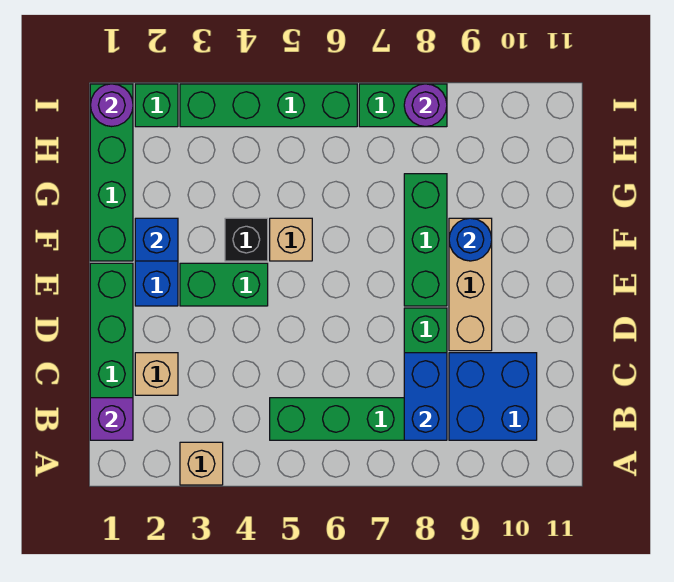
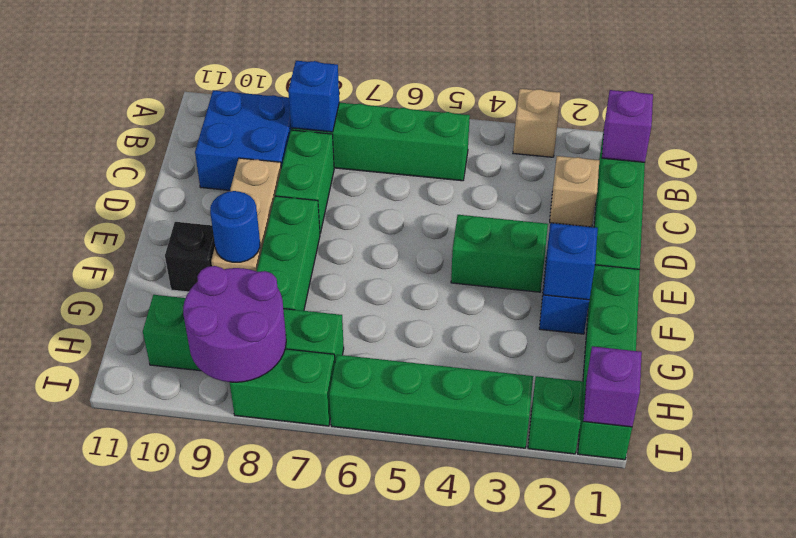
blue brick B8:C8 level 2 -> blue brick B8 level 2
black brick F4 level 1 -> black brick F10 level 1
tan brick F5 level 1 -> none
none -> green brick H7:H10 level 1
purple round brick I1 level 2 -> purple brick I1 level 2
purple round brick I8 level 2 -> purple round brick H8:I9 level 2

